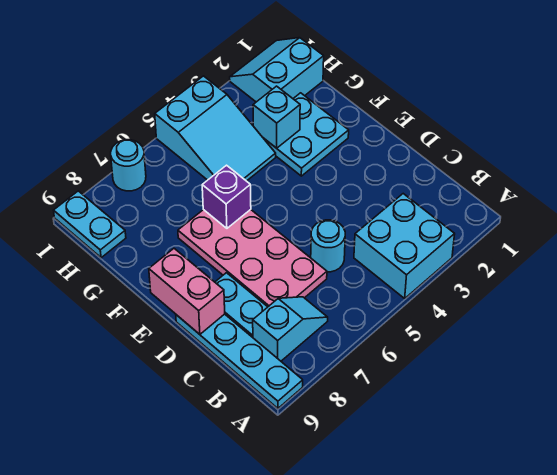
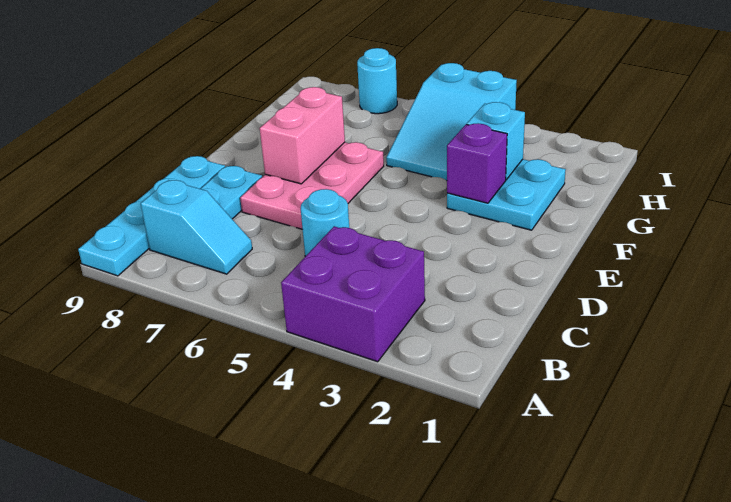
cyan brick A3:B4 level 1 -> purple brick A3:B4 level 1
pink plate C6:F7 level 1 -> pink plate D6:F7 level 1
pink brick D9:E9 level 2 -> pink brick E7:F7 level 2
purple brick F6 level 2 -> purple brick F3 level 2
cyan slope H1:I2 level 1 top H -> none
cyan plate H9:I9 level 1 -> none

